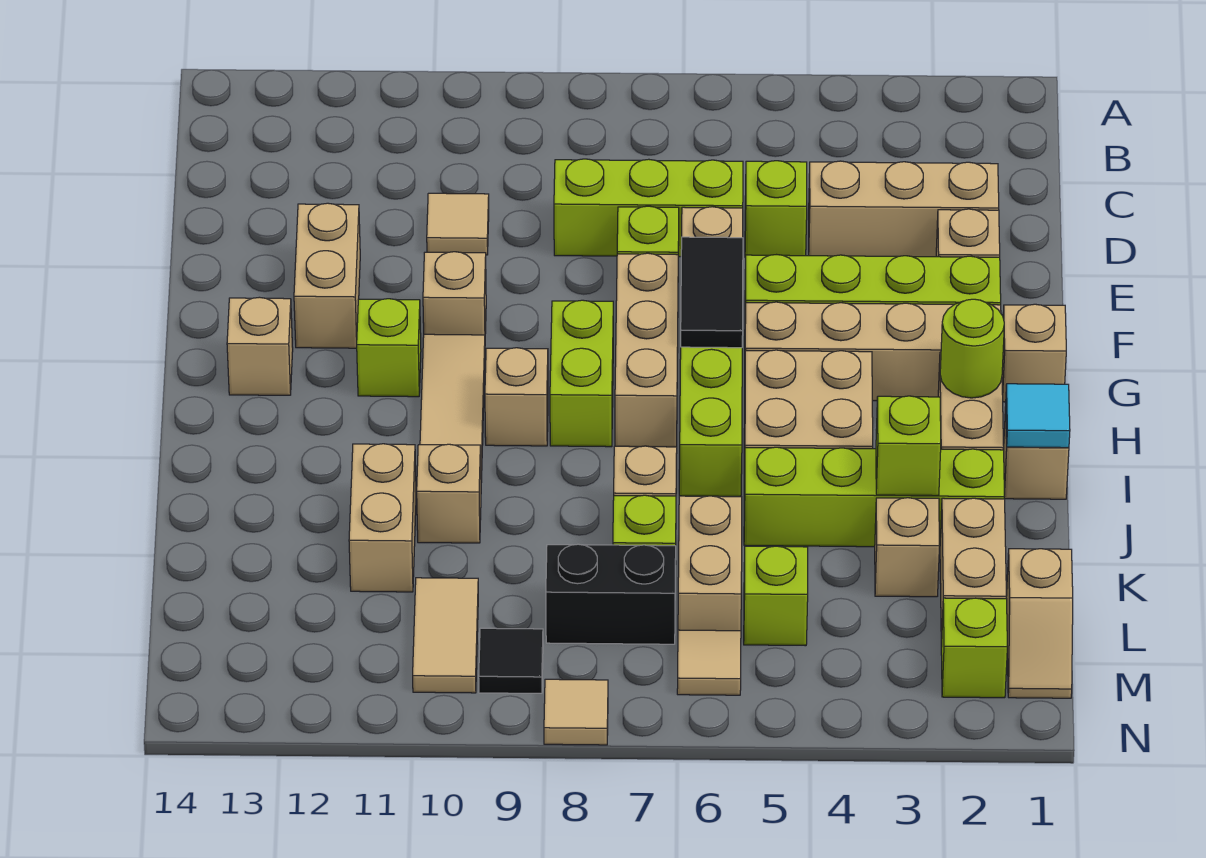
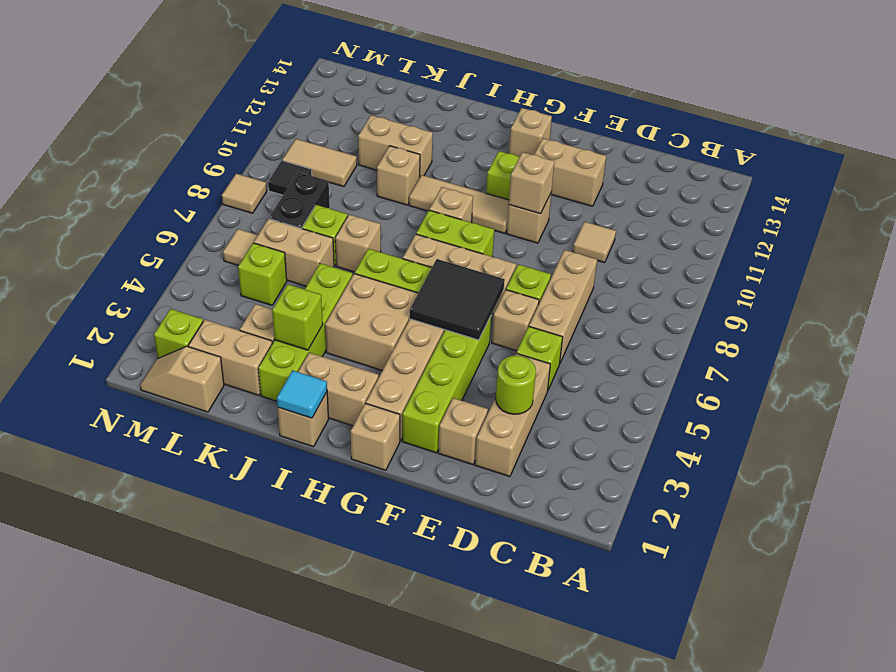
lime brick D6:D8 level 1 -> tan brick D6:D8 level 1
black tile F6:G6 level 2 -> black tile F5:G6 level 2
none -> tan brick F10 level 2
lime round brick H2 level 2 -> lime round brick D3 level 2

